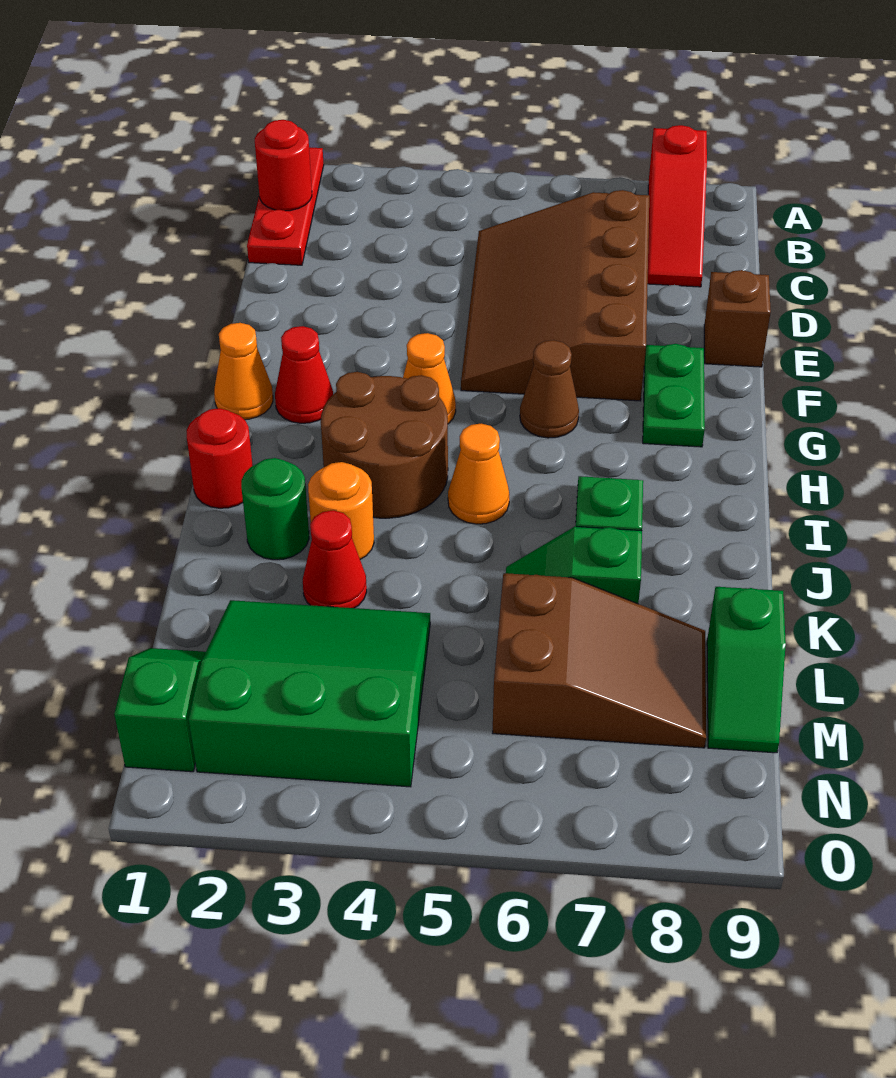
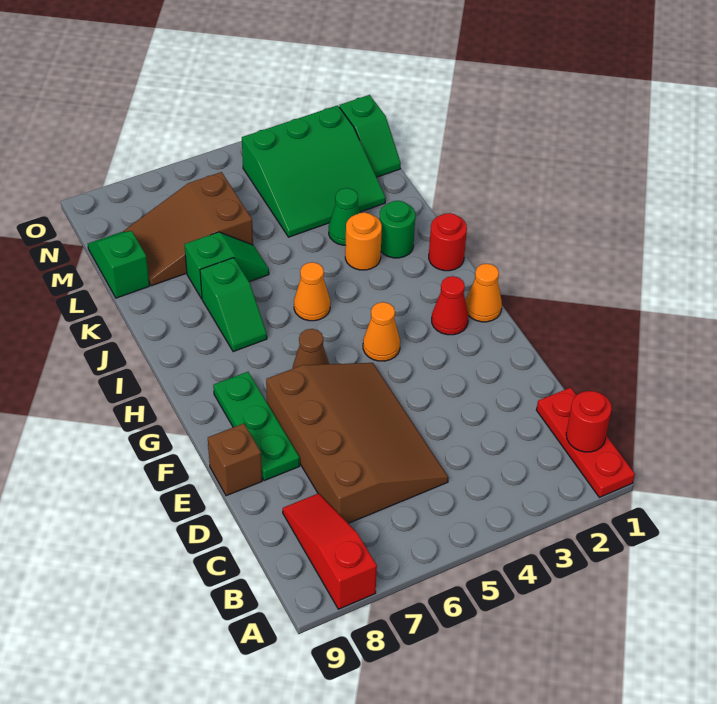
green plate F8:G8 level 1 -> green plate E8:G8 level 1
brown round brick H3:I4 level 1 -> none
red cone K3 level 1 -> green cone K3 level 1

